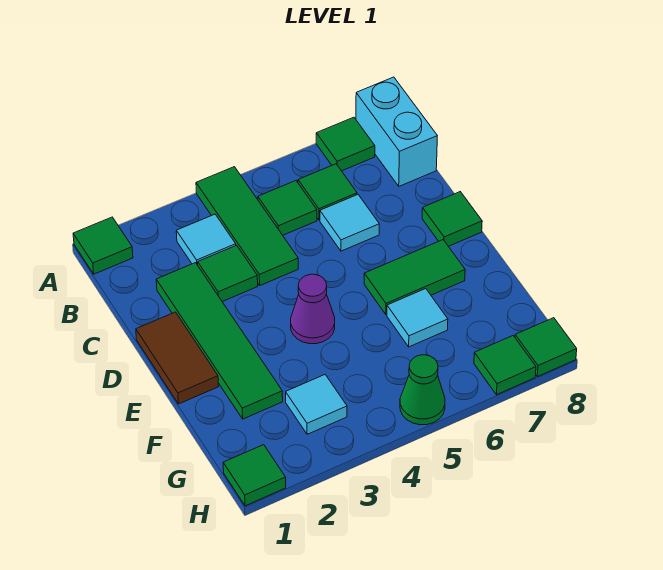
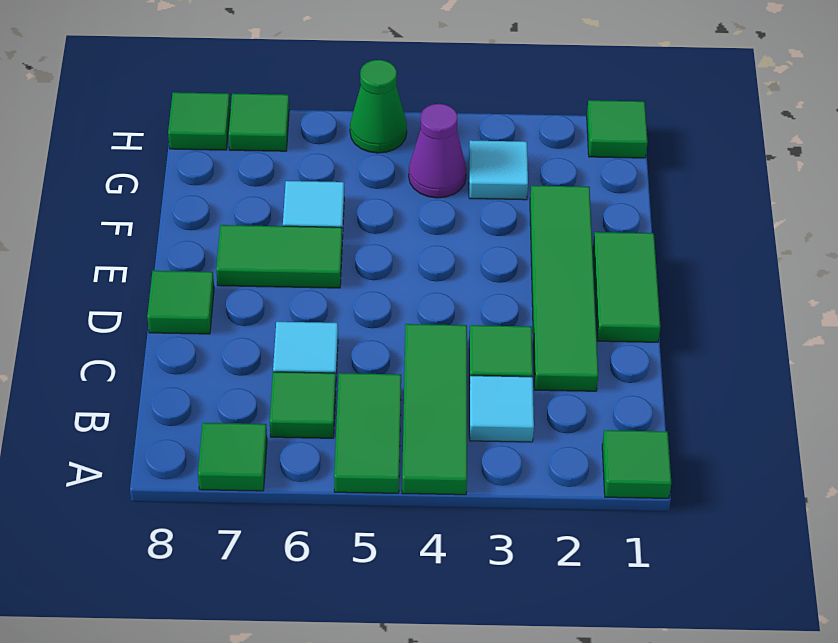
cyan brick A8:B8 level 1 -> none
green tile B5 level 1 -> green tile A5:B5 level 1
brown tile D1:E1 level 1 -> green tile D1:E1 level 1
purple cone E4 level 1 -> purple cone G4 level 1

